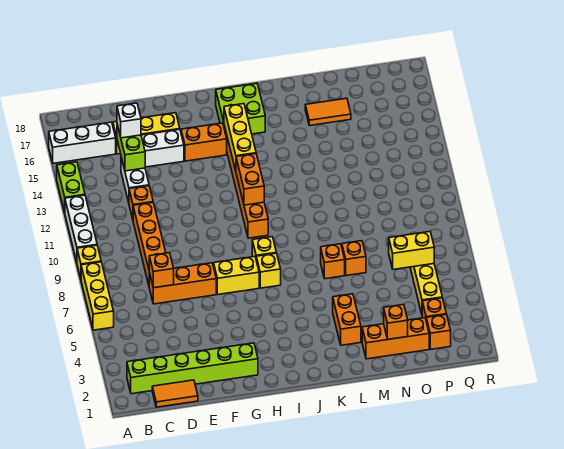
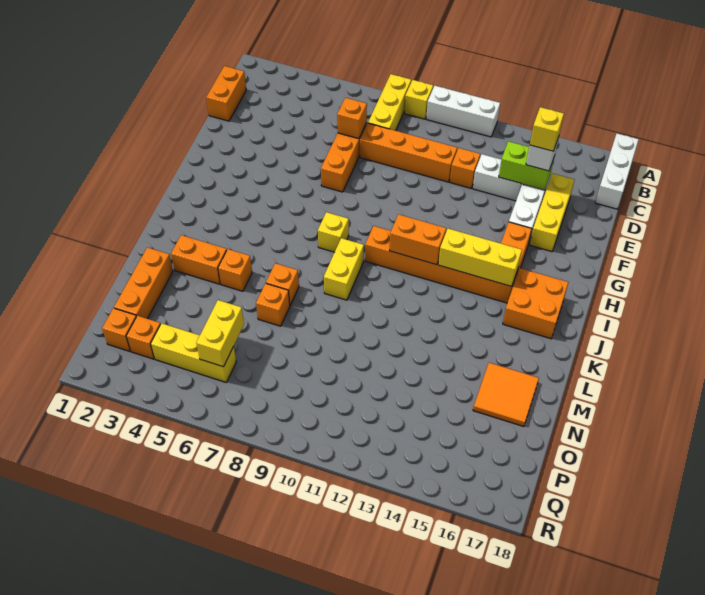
yellow brick A6:A8 level 1 -> yellow brick A8:C8 level 1
lime brick A13:A14 level 1 -> none
white brick A16:C16 level 1 -> white brick A18:C18 level 1
lime brick B2:G2 level 1 -> none
orange tile C1:D1 level 1 -> orange brick C1:D1 level 1
yellow brick G7:H7 level 1 -> yellow brick J9:K9 level 1
yellow brick I7 level 1 -> yellow brick D15 level 4
lime brick I16:J17 level 1 -> orange brick I16:J17 level 1
orange tile M16:N16 level 1 -> orange tile M16:N17 level 1
orange brick N2 level 2 -> orange brick L5 level 1

